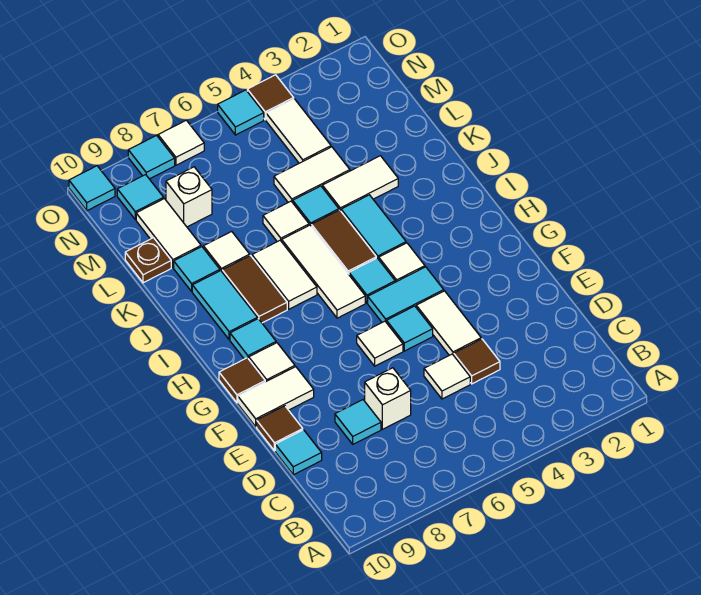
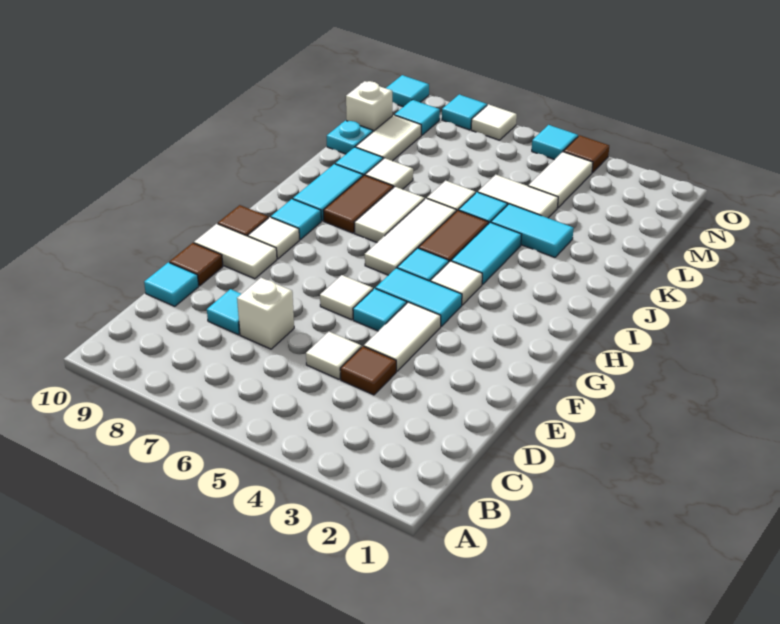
white tile K3:K4 level 1 -> cyan tile K3:K4 level 1
brown plate L10 level 1 -> cyan plate L10 level 1
white brick M8 level 1 -> white brick M10 level 1

